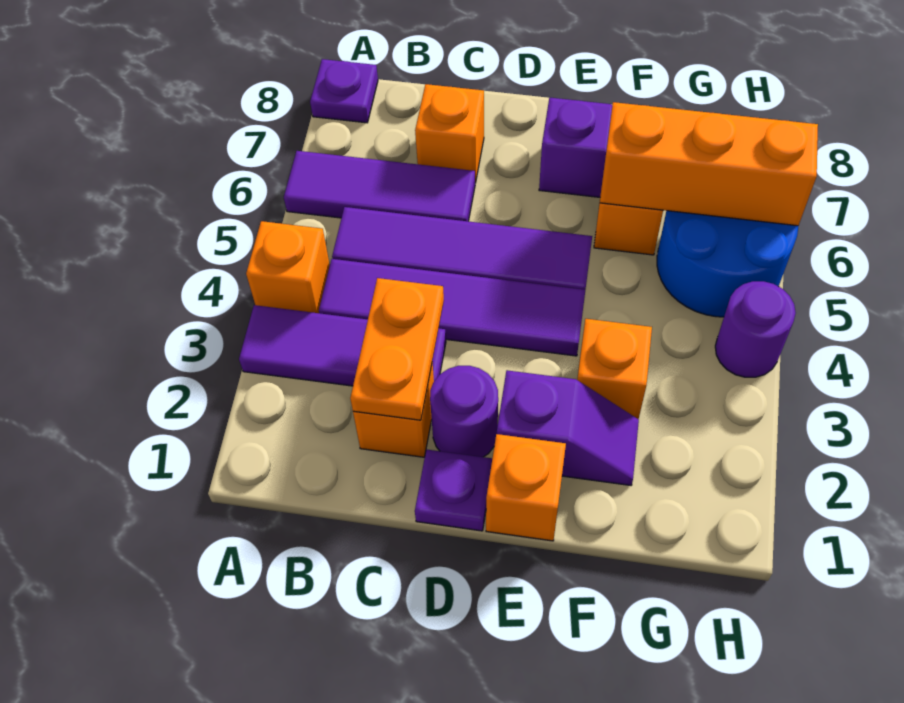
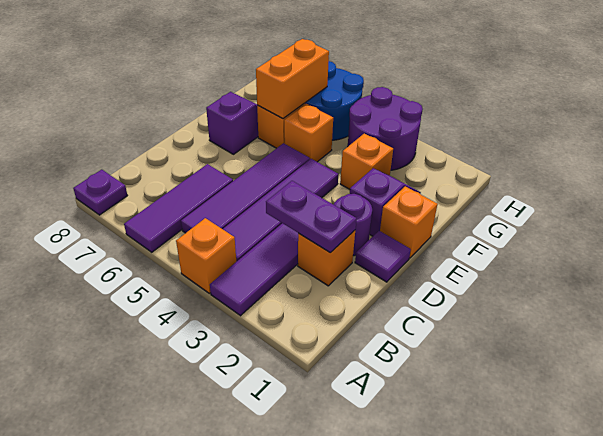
orange plate C2:C3 level 2 -> purple plate C2:C3 level 2
orange brick C7 level 1 -> orange brick F5 level 1
purple plate D1 level 1 -> purple tile D1 level 1
orange brick F6:H6 level 2 -> orange brick F6:G6 level 2
purple round brick H4 level 1 -> purple round brick G3:H4 level 1

